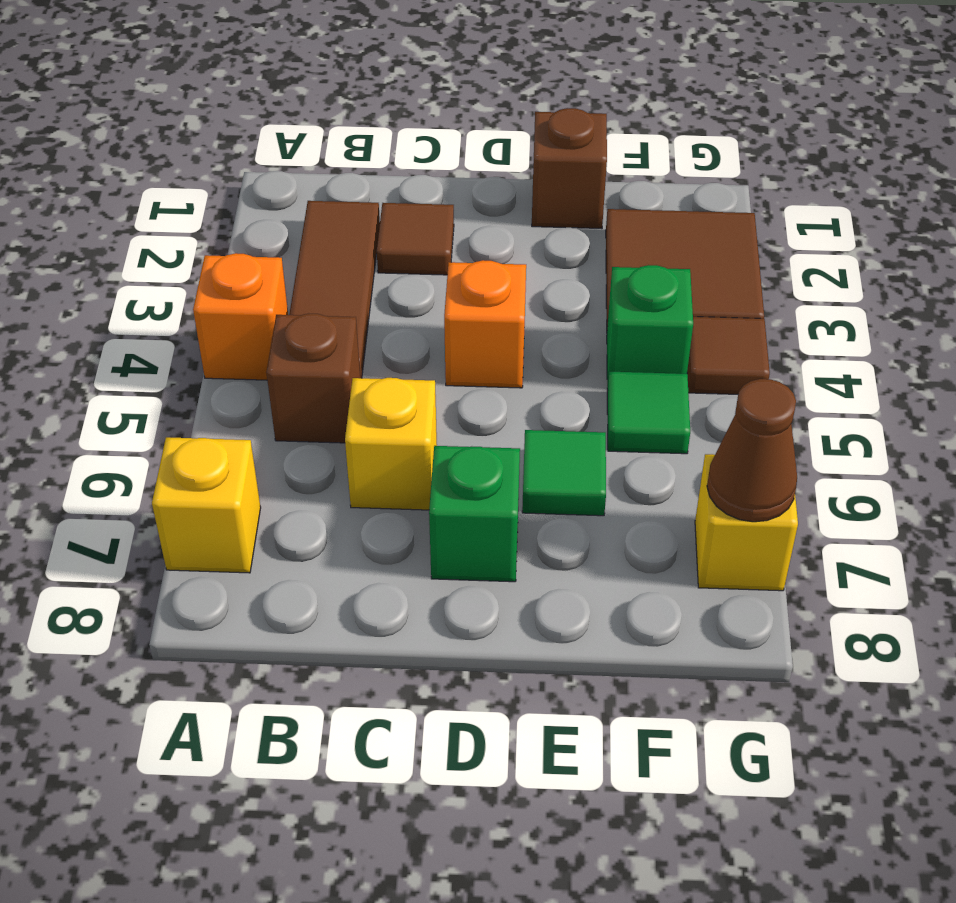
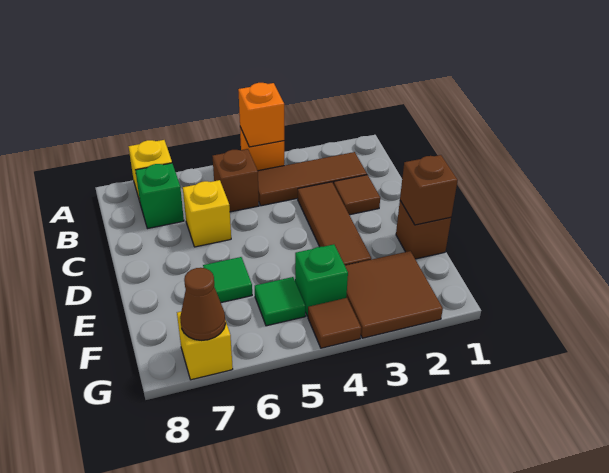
none -> brown tile C3:E3 level 1
orange brick D4 level 1 -> orange brick A4 level 2
green brick D7 level 1 -> green brick B7 level 1
none -> brown brick E1 level 2

